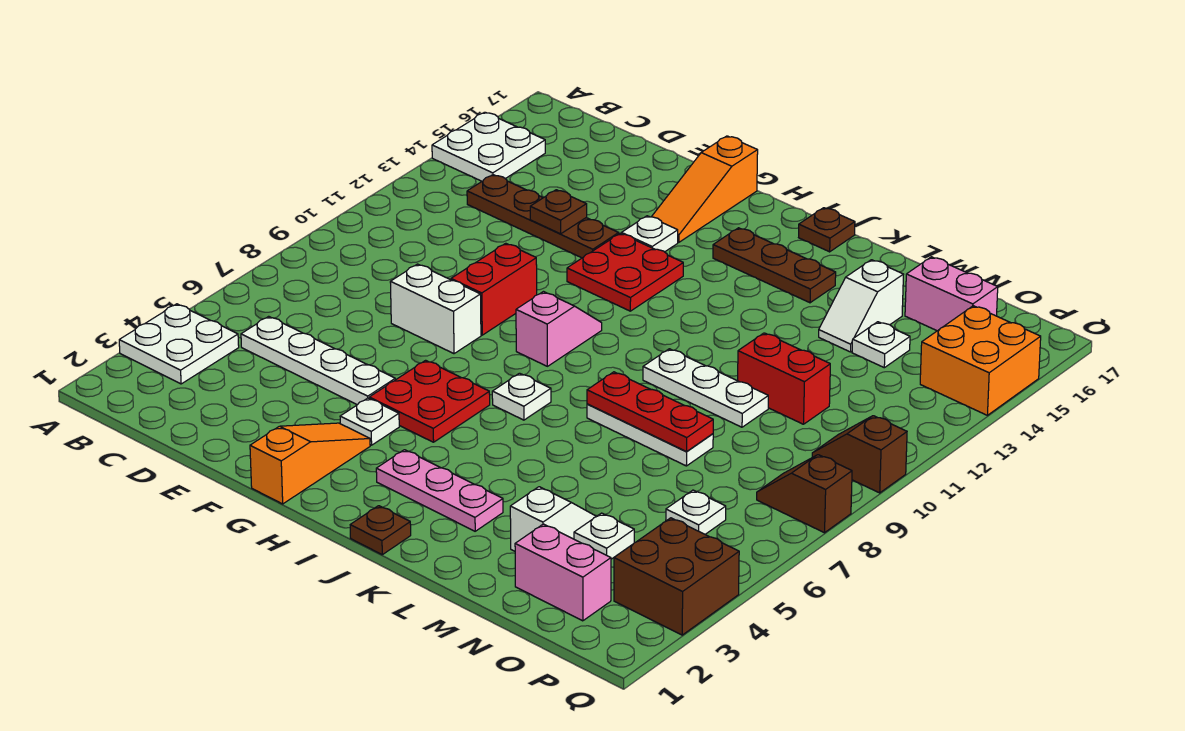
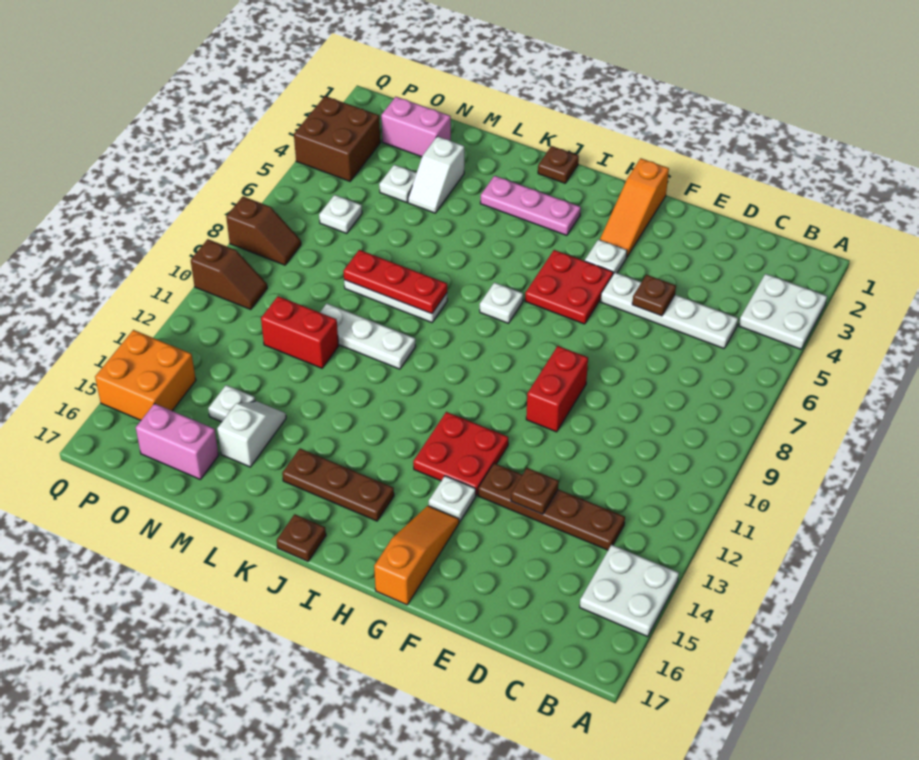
none -> brown plate E5 level 2
white brick E8:F8 level 1 -> none
pink slope H9:H10 level 1 top 9 -> none

